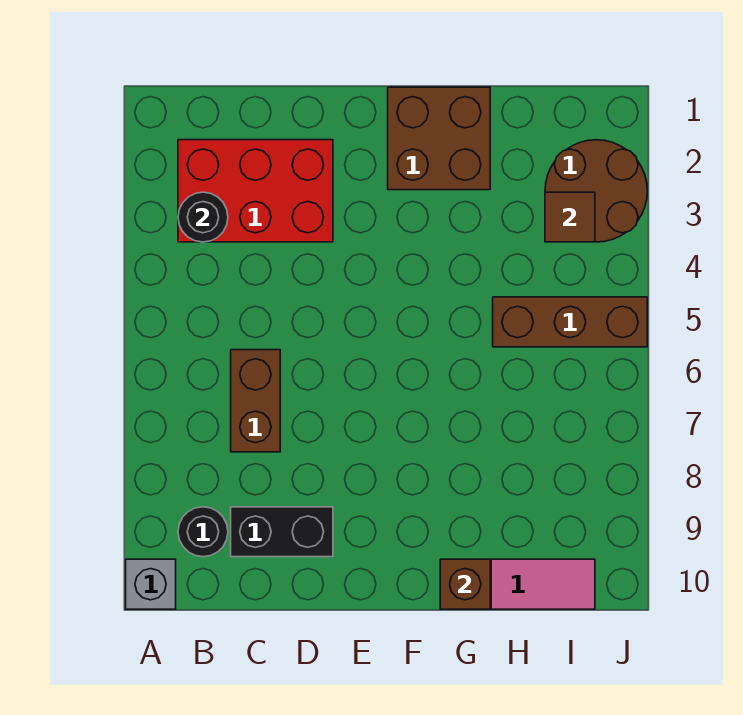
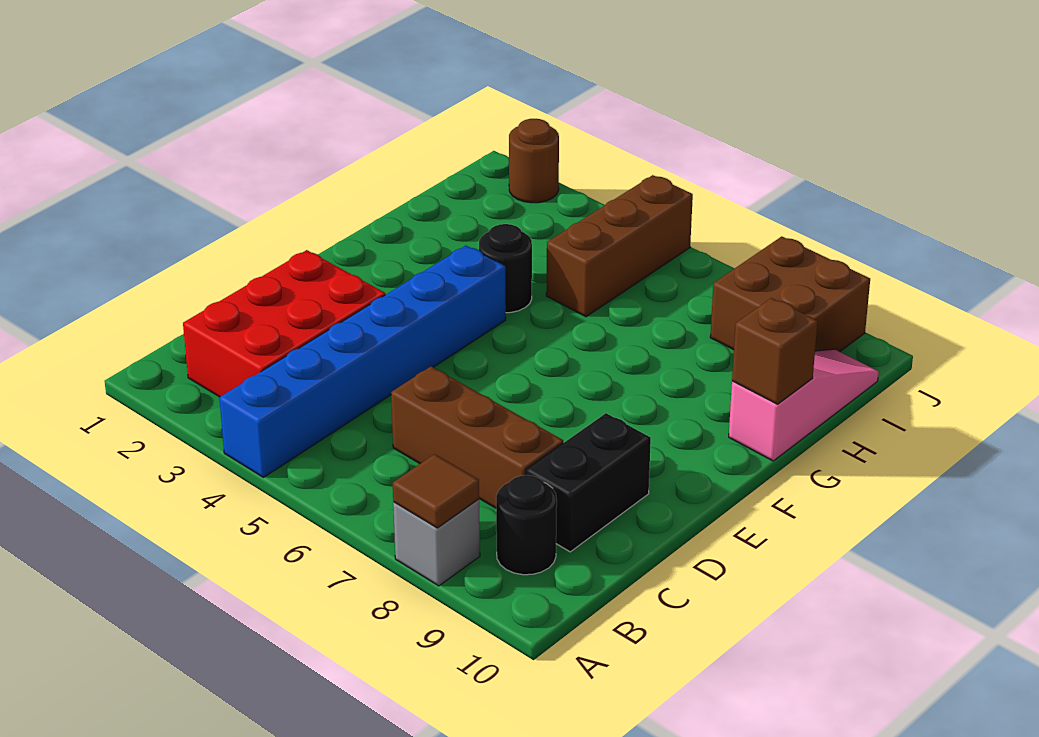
none -> blue brick A4:F4 level 1
grey brick A10 level 1 -> grey brick A8 level 1
black round brick B3 level 2 -> black round brick G4 level 1
brown brick C6:C7 level 1 -> brown brick C6:C8 level 1
brown brick F1:G2 level 1 -> brown brick I8:J9 level 1
brown round brick I2:J3 level 1 -> brown round brick J2 level 1
brown tile I3 level 2 -> brown tile A8 level 2

